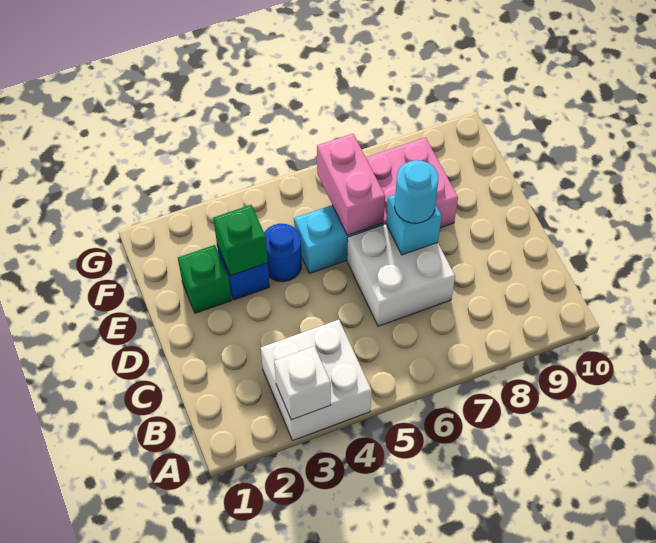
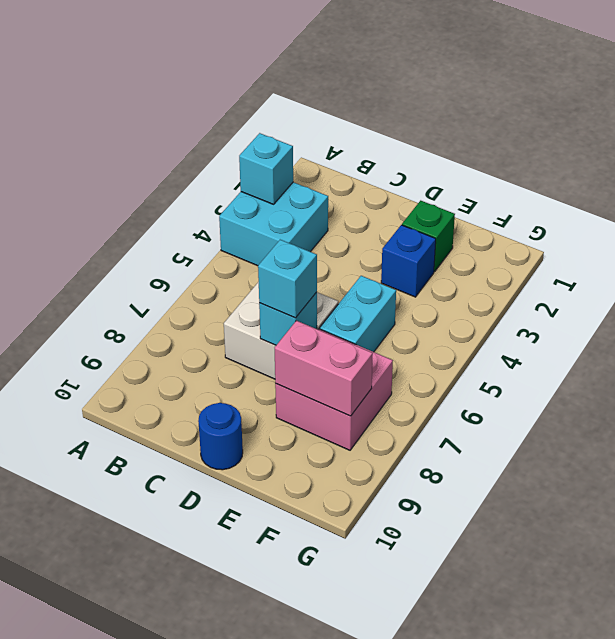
white brick A3:B4 level 1 -> cyan brick A3:B4 level 1
white brick A3 level 2 -> cyan brick A3 level 2
cyan round brick D7 level 3 -> cyan brick D7 level 3
green brick E3 level 2 -> none
blue round brick E4 level 1 -> blue round brick D10 level 1
pink brick E6:F6 level 2 -> pink brick E8:F8 level 2

